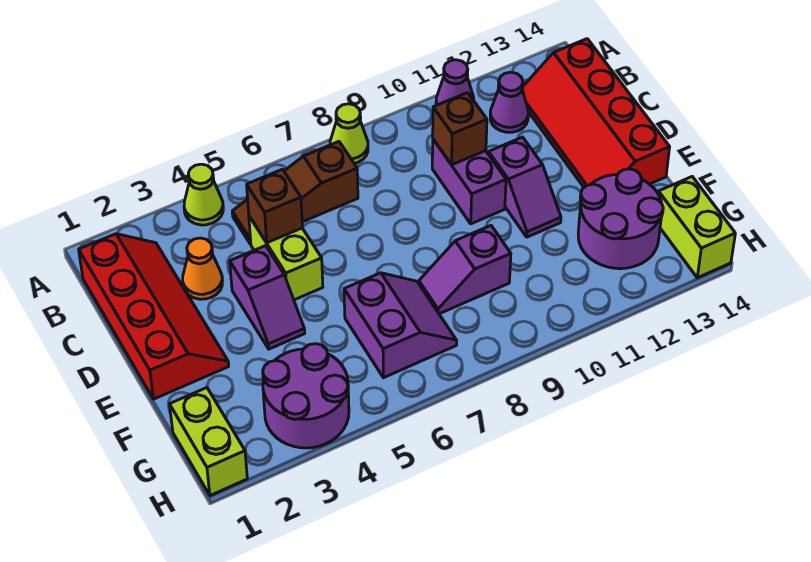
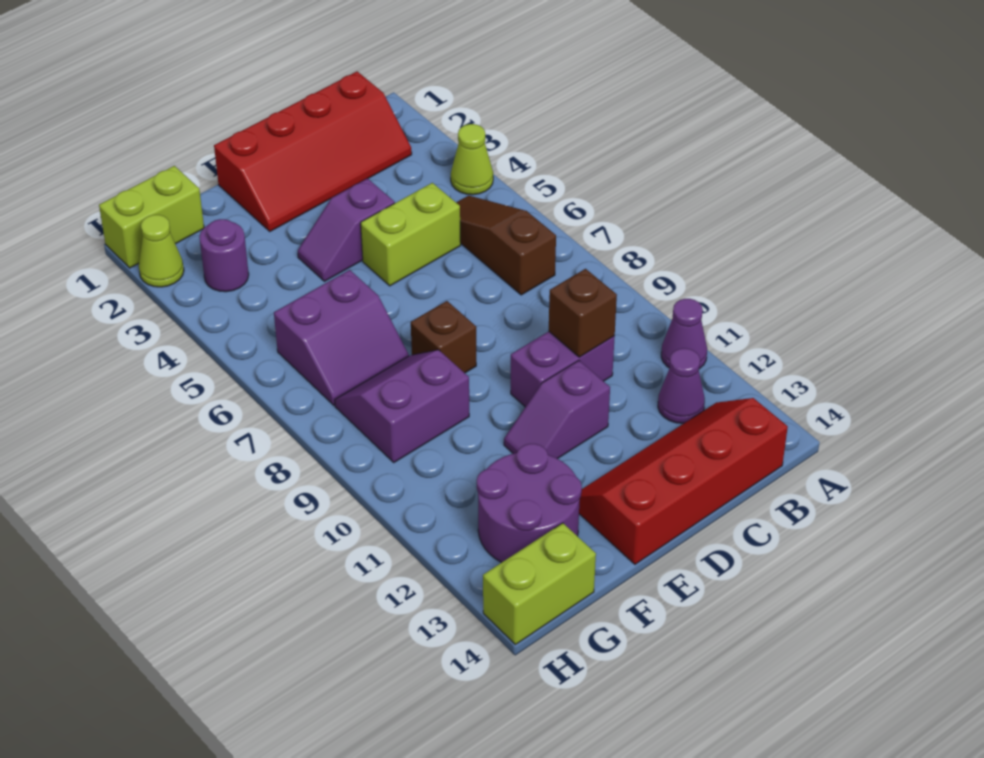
lime cone A8 level 1 -> lime cone H2 level 1
orange cone C3 level 1 -> none
brown brick C5 level 2 -> brown brick E8 level 1
purple slope F8:F9 level 1 top 9 -> purple slope F8:G9 level 1 top 9
purple round brick G3:H4 level 1 -> purple round brick G3 level 1

